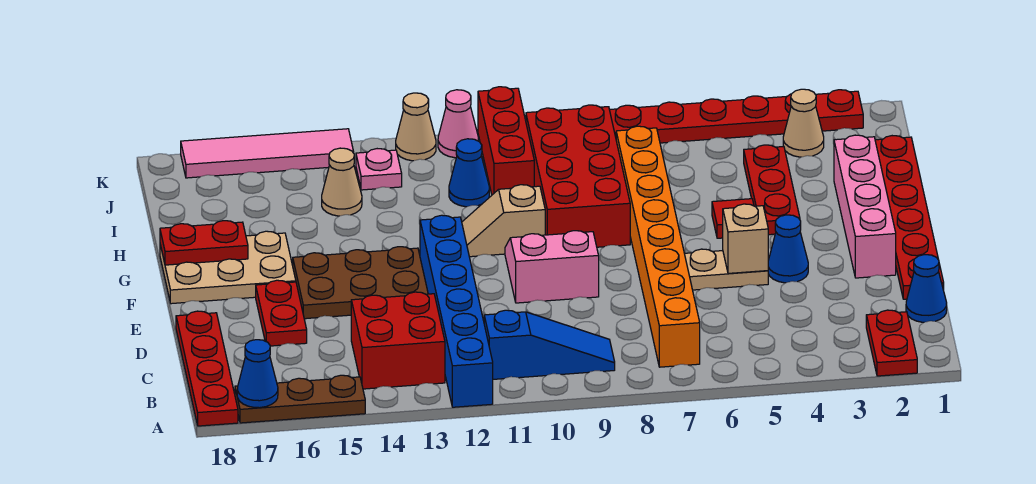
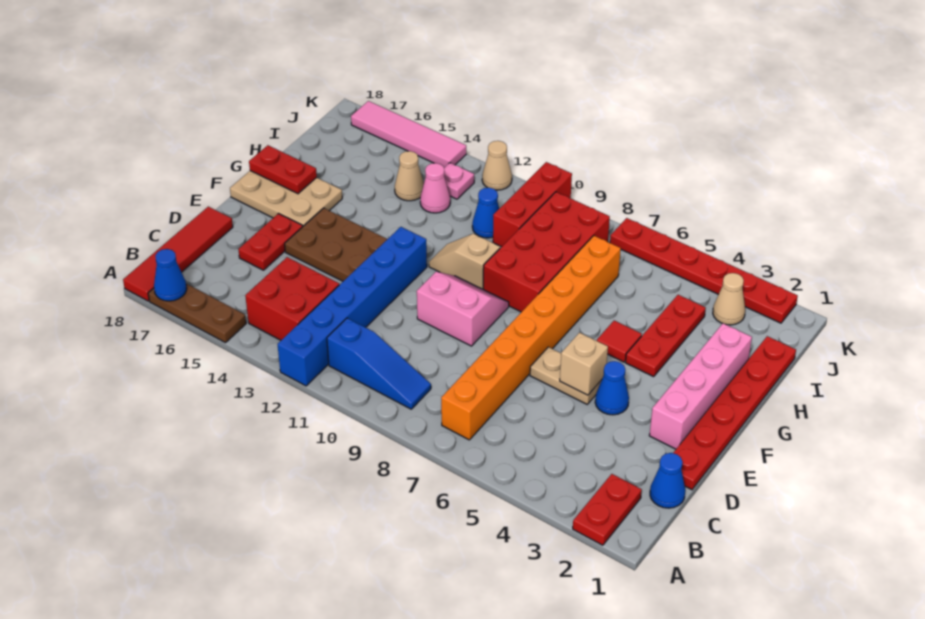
red plate A18:D18 level 1 -> red tile A18:D18 level 1
pink cone K11 level 1 -> pink cone I13 level 1

